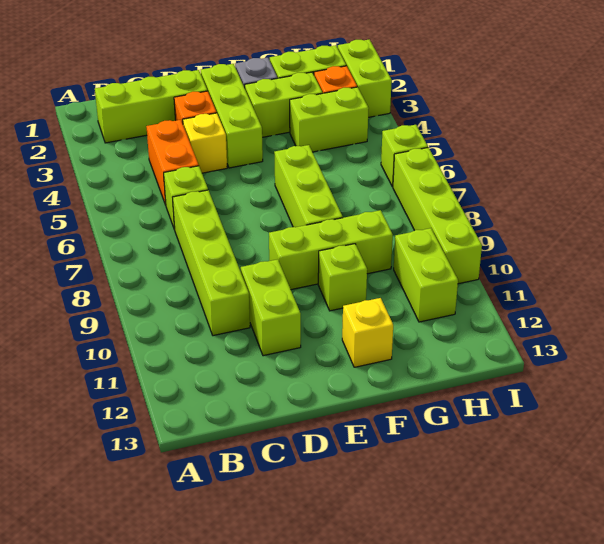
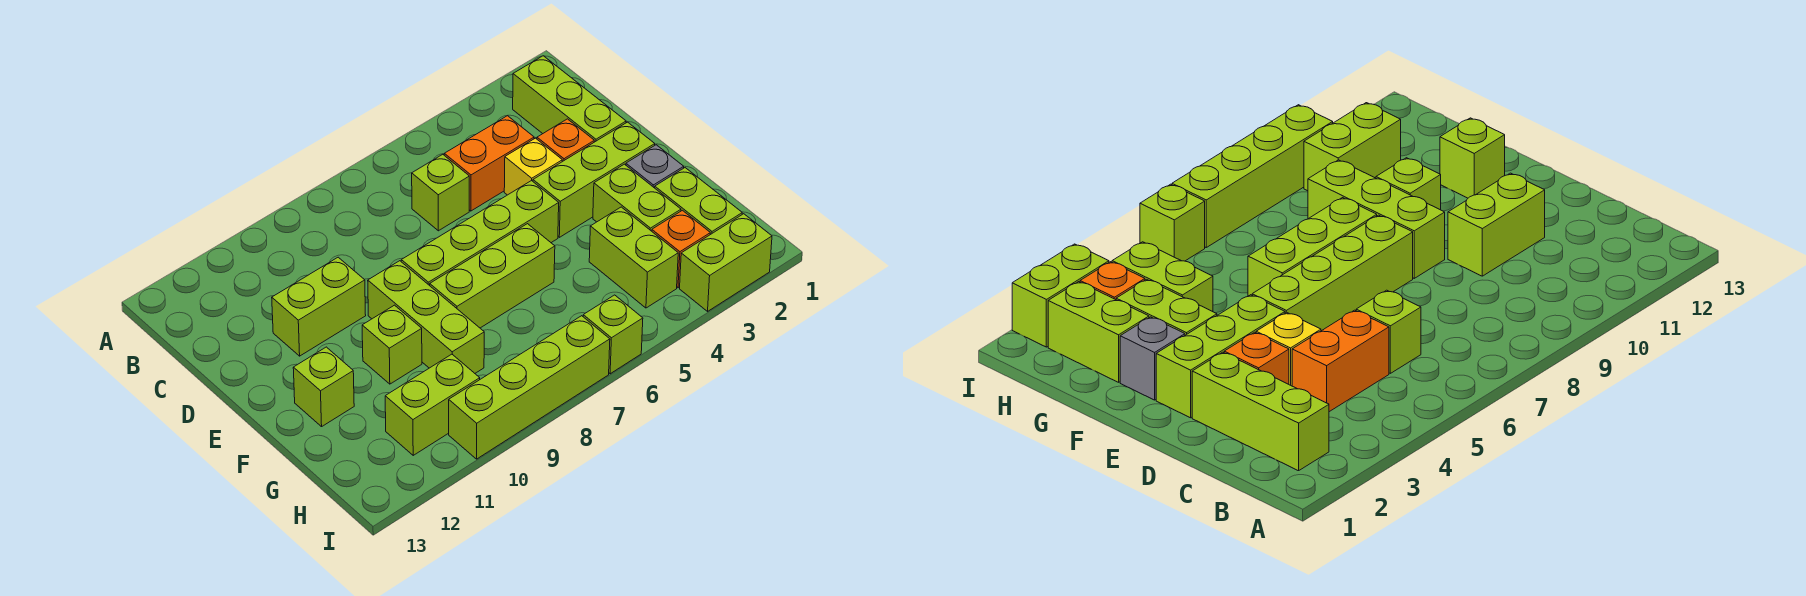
lime brick C7:C10 level 1 -> lime brick E5:E8 level 1
yellow brick F12 level 1 -> lime brick F12 level 1

